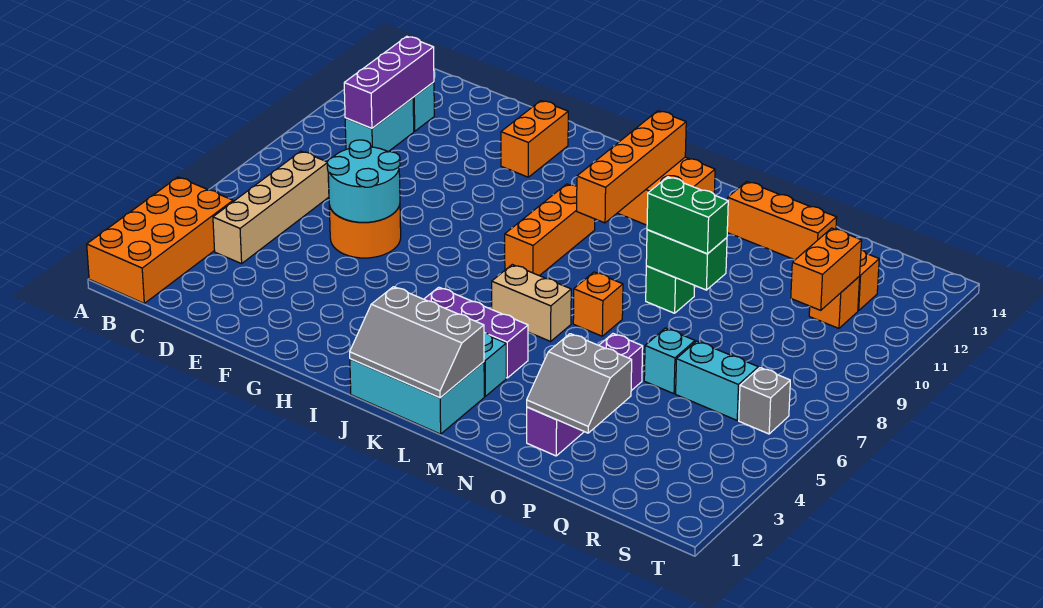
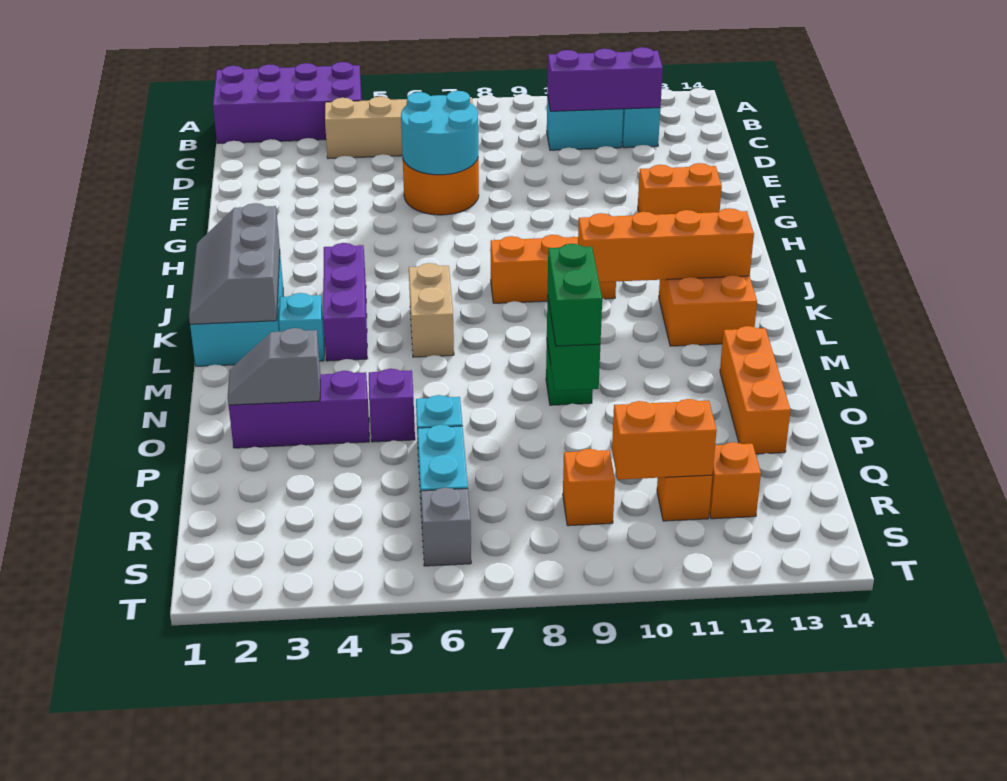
orange brick A1:B4 level 1 -> purple brick A1:B4 level 1
orange brick M7 level 1 -> orange brick R9 level 1
grey slope O2:P3 level 2 top 3 -> grey slope O2:O3 level 2 top 3

